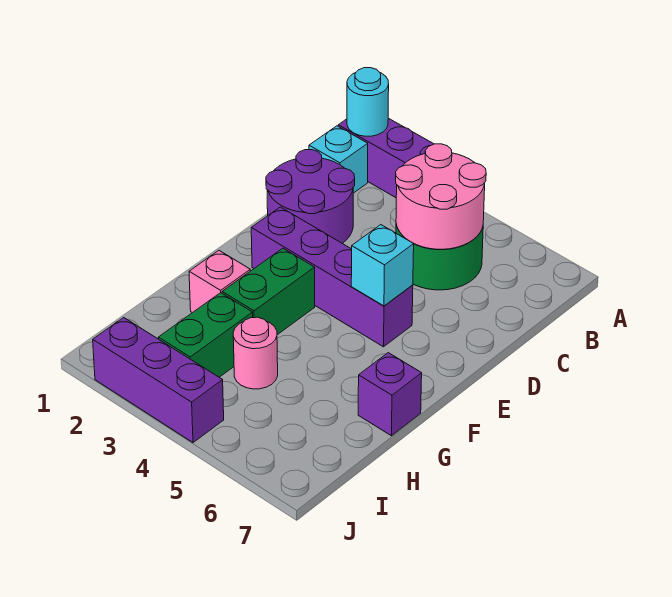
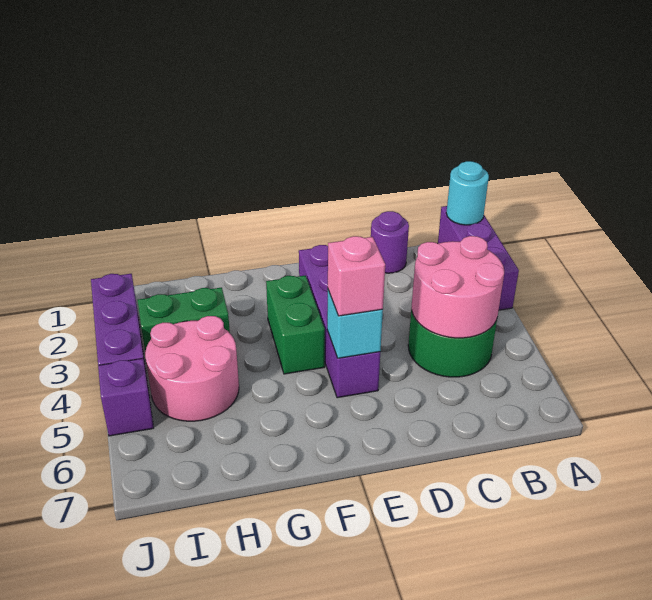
cyan brick B1 level 1 -> none
purple round brick C1:D2 level 1 -> purple round brick C1 level 1
green brick F3:G3 level 1 -> green brick F3:F4 level 1
pink brick G2 level 1 -> pink brick E5 level 3
purple brick G7 level 1 -> purple brick J5 level 1
pink round brick H4 level 1 -> pink round brick H4:I5 level 1

